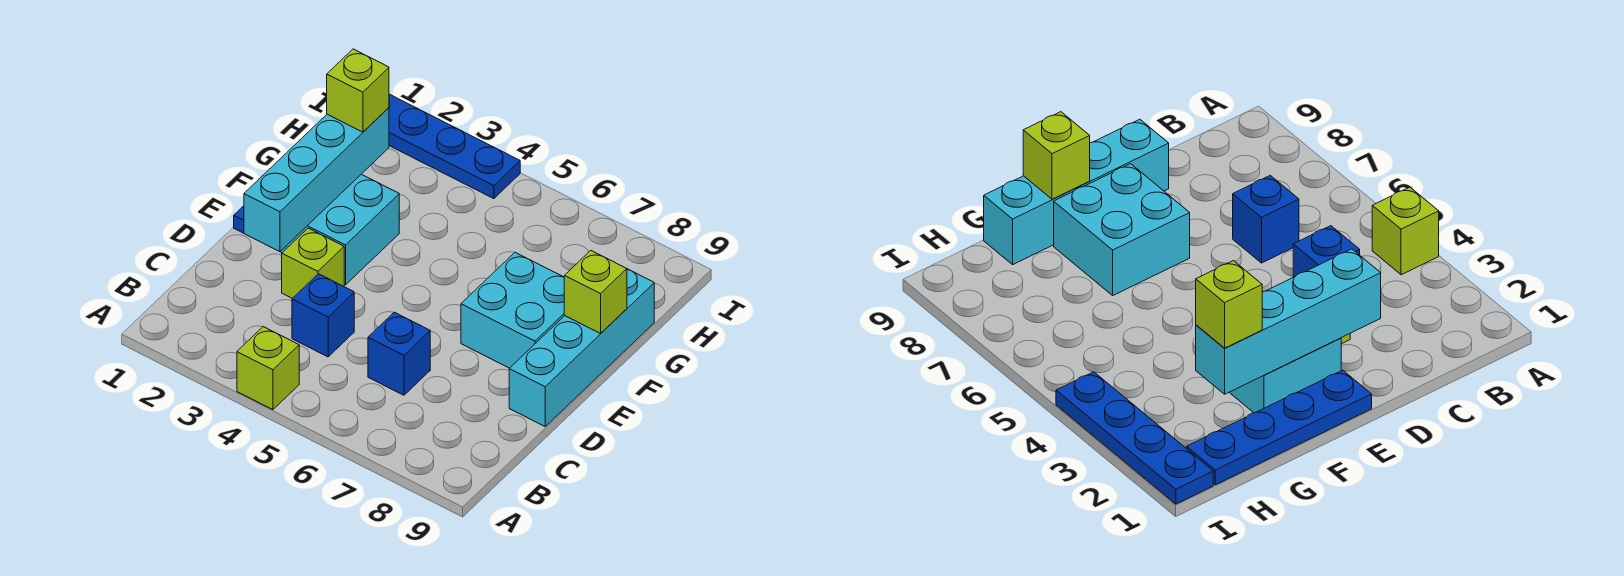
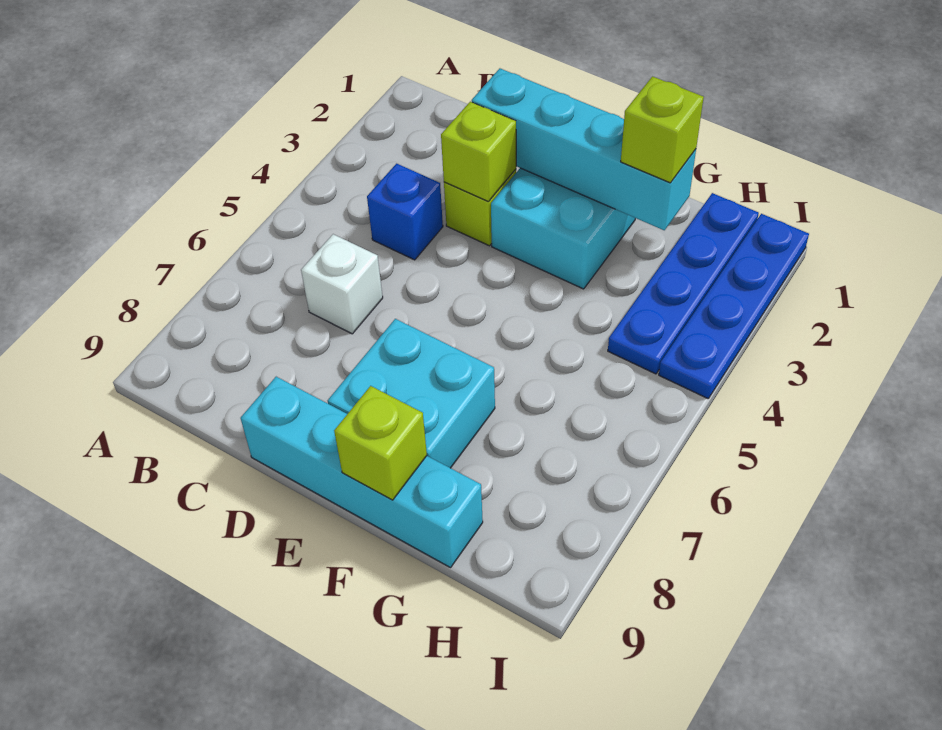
lime brick A4 level 1 -> lime brick D3 level 2
blue brick C6 level 1 -> white brick C6 level 1
blue plate E1:H1 level 1 -> blue plate H1:H4 level 1

